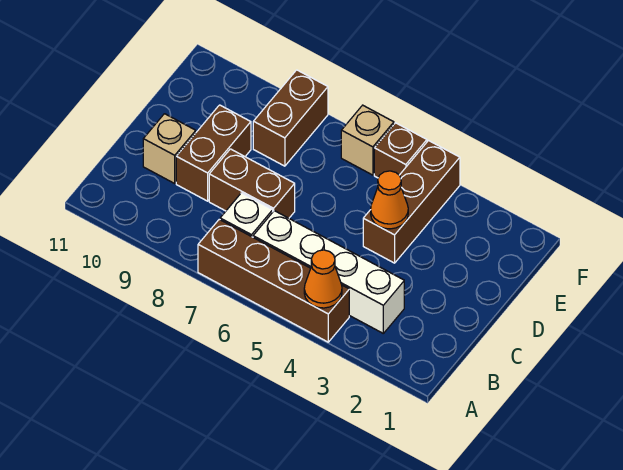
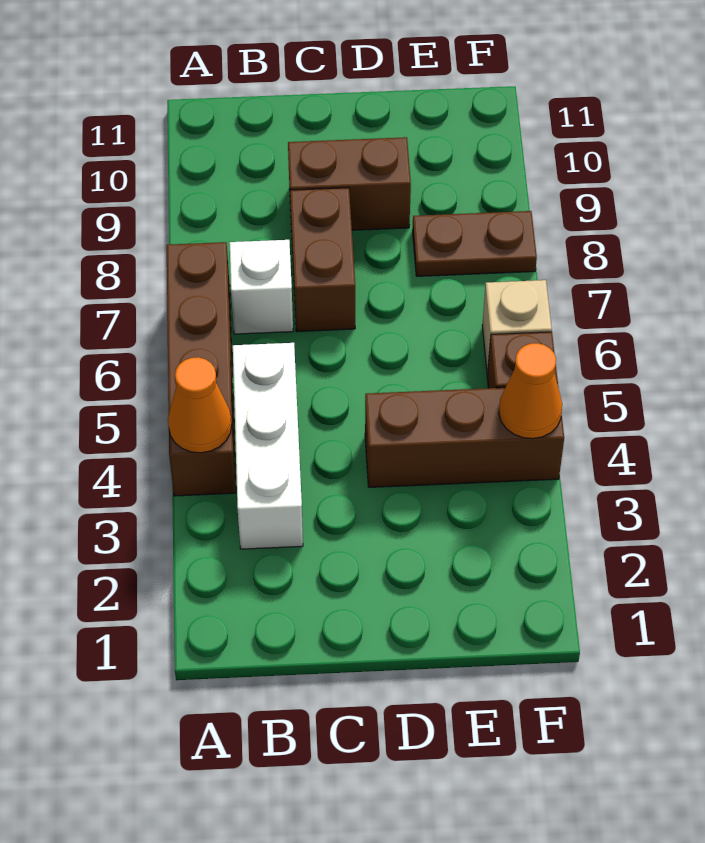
white brick B3:B6 level 1 -> white brick B3:B5 level 1
tan brick C10 level 1 -> none
orange cone D4 level 2 -> orange cone F4 level 2
brown brick E8:F8 level 1 -> brown plate E8:F8 level 1

